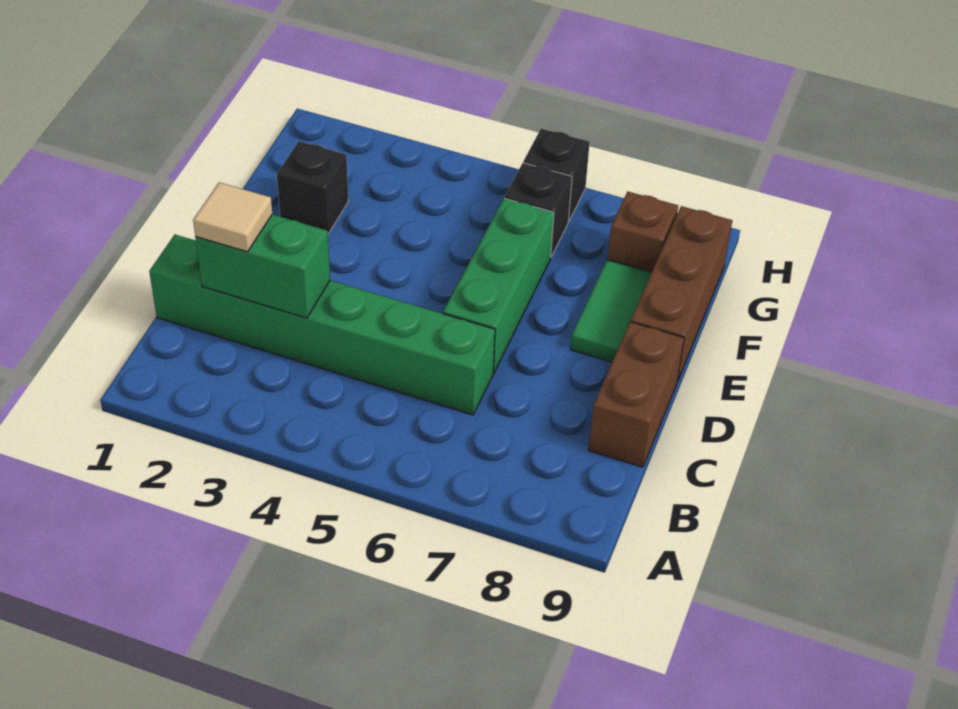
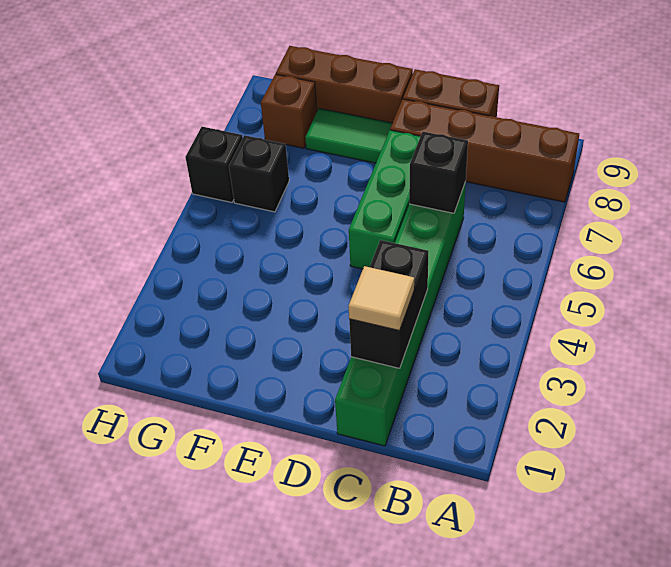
none -> brown brick A8:D8 level 1
green brick C2:C3 level 2 -> black brick C2:C3 level 2
green brick D6:F6 level 1 -> green brick D5:D7 level 1
black brick F2 level 1 -> black brick C6 level 2

